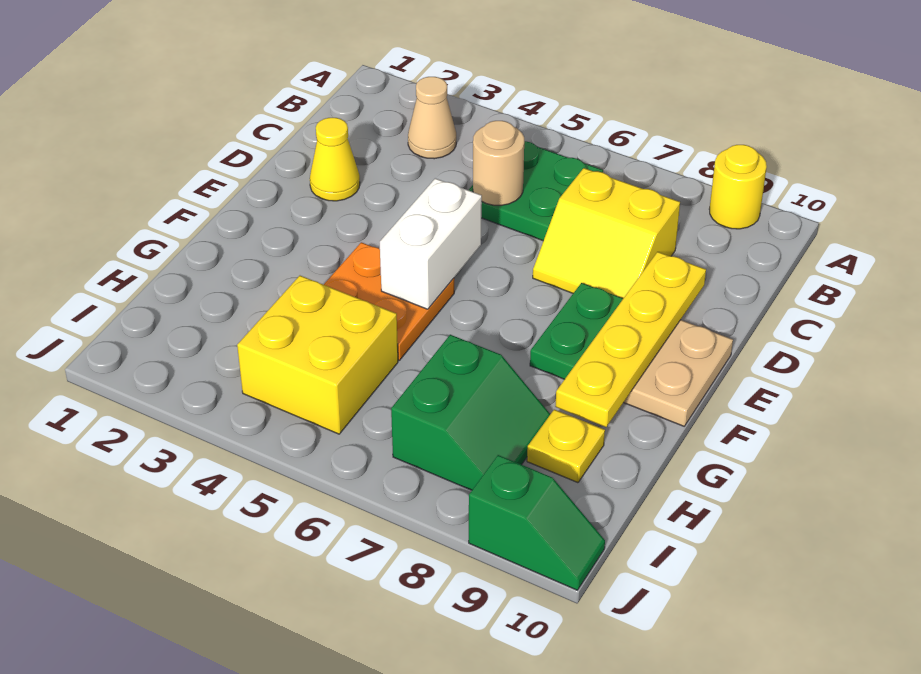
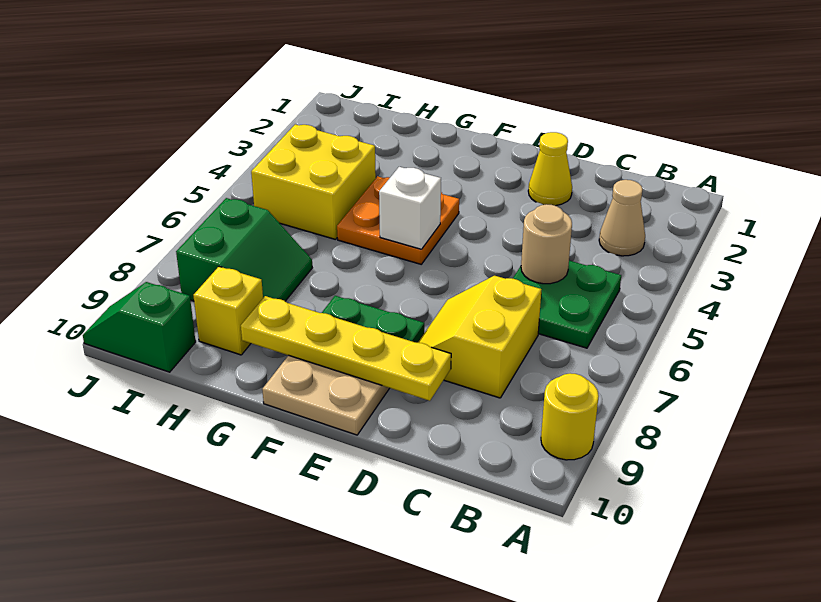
white brick E5:F5 level 2 -> white brick F5 level 2
green slope H7:I8 level 1 top 7 -> green slope H7:I8 level 1 top I
yellow plate H9 level 1 -> yellow brick H9 level 1
green slope J9:J10 level 1 top 9 -> green slope I10:J10 level 1 top I

